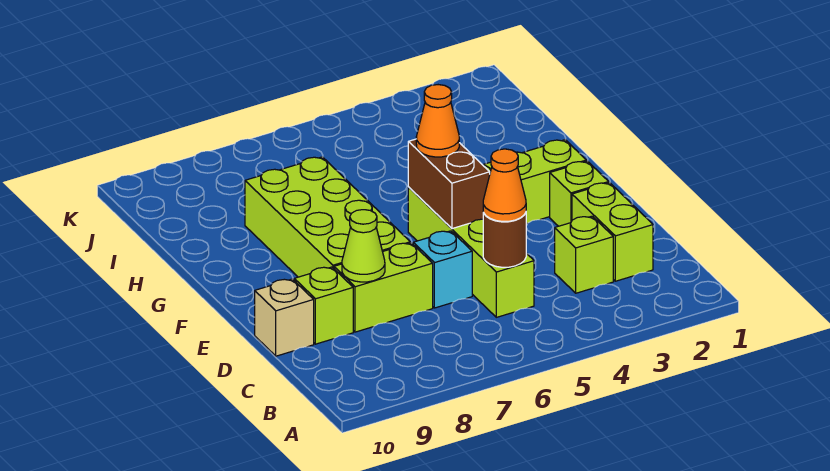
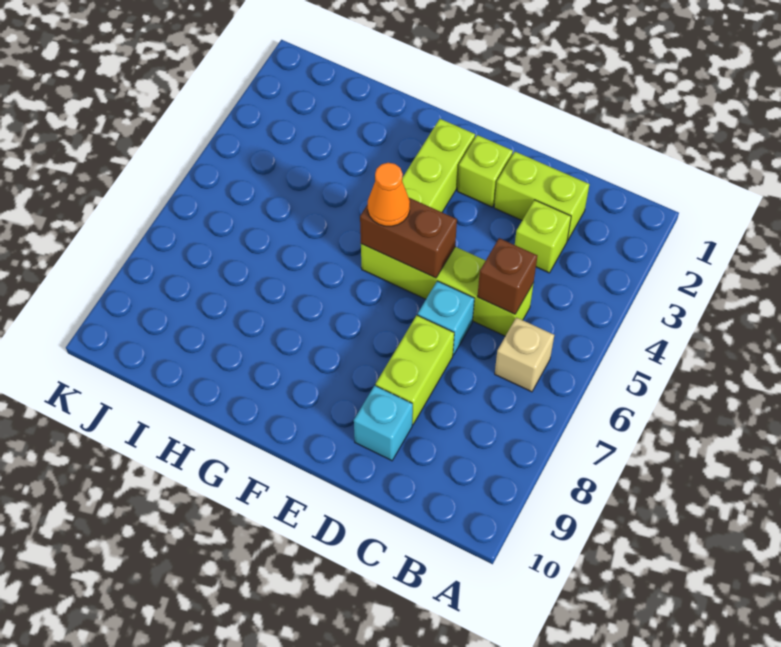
brown round brick C5 level 2 -> brown brick C5 level 2
orange cone C5 level 3 -> none
lime cone D8 level 2 -> none
lime brick D9 level 1 -> cyan brick D9 level 1
tan brick D10 level 1 -> tan brick B6 level 1
lime brick E7:H8 level 1 -> none

